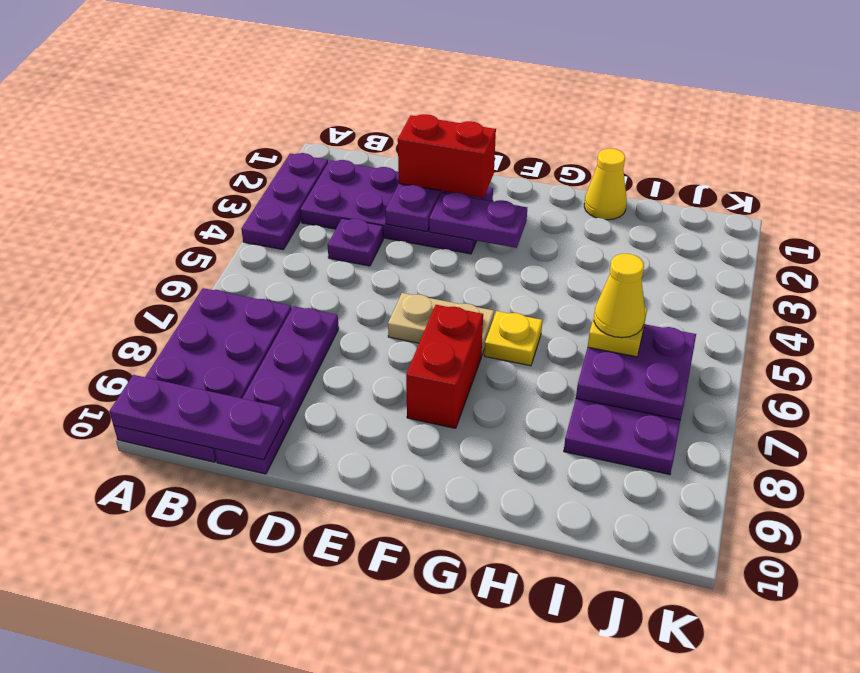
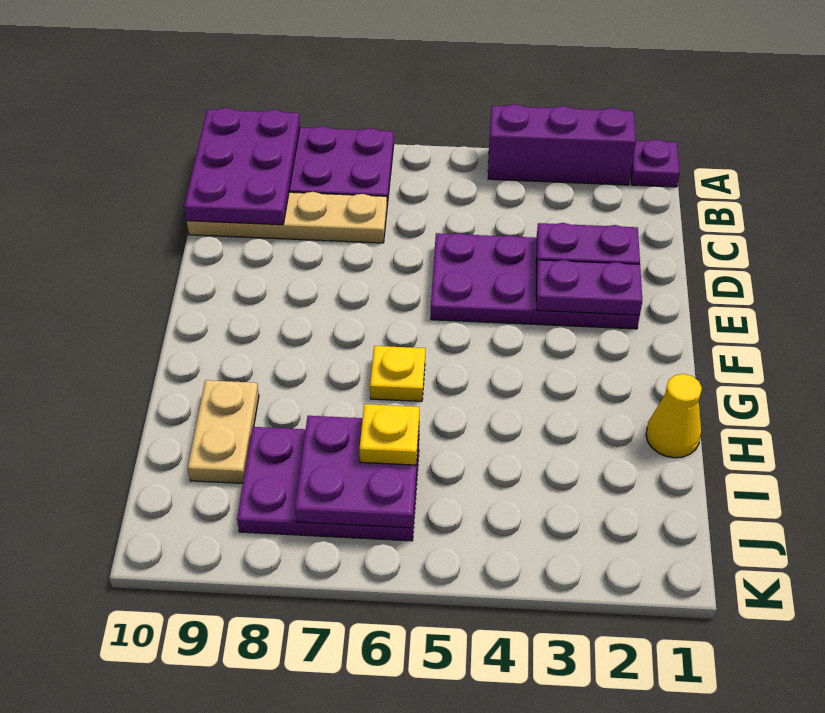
purple plate A2:A4 level 1 -> purple brick A2:A4 level 1
purple plate A10:C10 level 2 -> purple plate A9:C10 level 2
purple plate B2:E3 level 1 -> purple plate D2:E5 level 1
purple plate C4 level 1 -> purple plate A1 level 1
purple plate C7:C10 level 1 -> tan plate C7:C10 level 1
red brick D2:E2 level 3 -> none
purple plate E3:F3 level 2 -> purple plate E2:E3 level 2
tan plate E6:F6 level 1 -> tan plate H9:I9 level 1
red brick F7:F8 level 1 -> none
yellow cone I6 level 4 -> none

